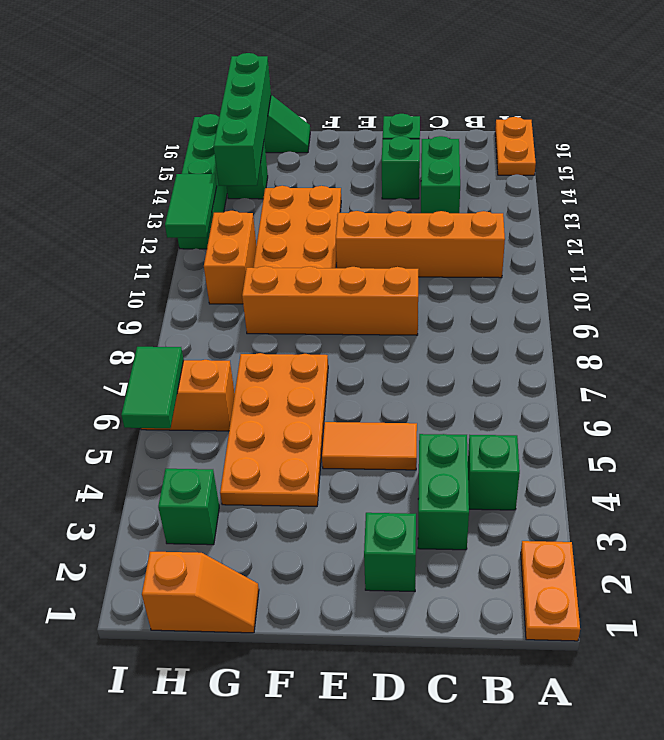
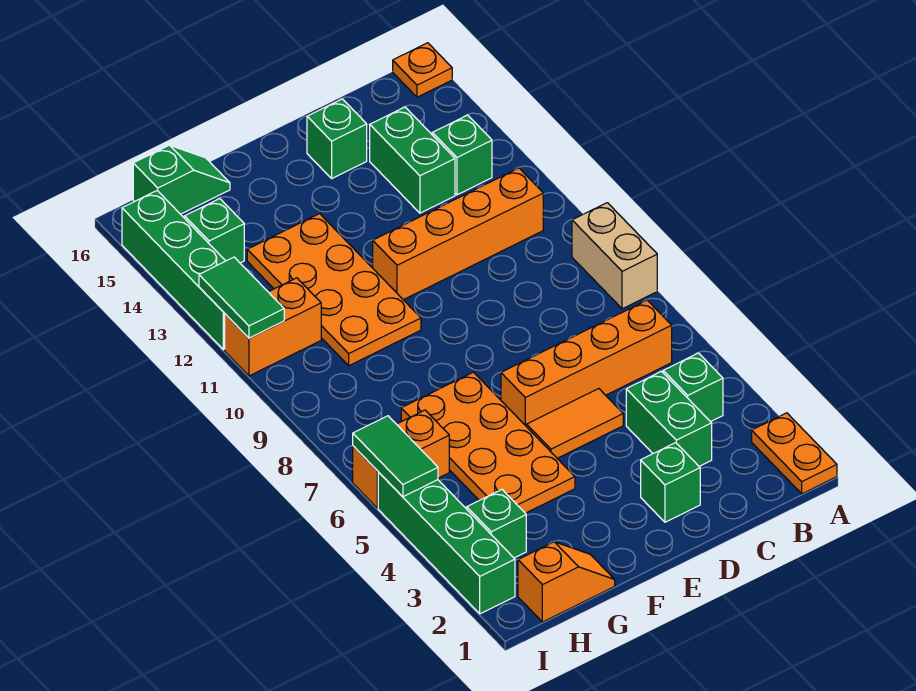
none -> tan brick A8:A9 level 1
orange plate A15:A16 level 1 -> orange plate A16 level 1
orange brick D9:G9 level 1 -> orange brick B6:E6 level 1
green brick D14 level 1 -> green brick B13 level 1
orange brick H10:H11 level 1 -> orange brick H11:I11 level 1
green brick H13:H16 level 2 -> green brick I2:I5 level 1

